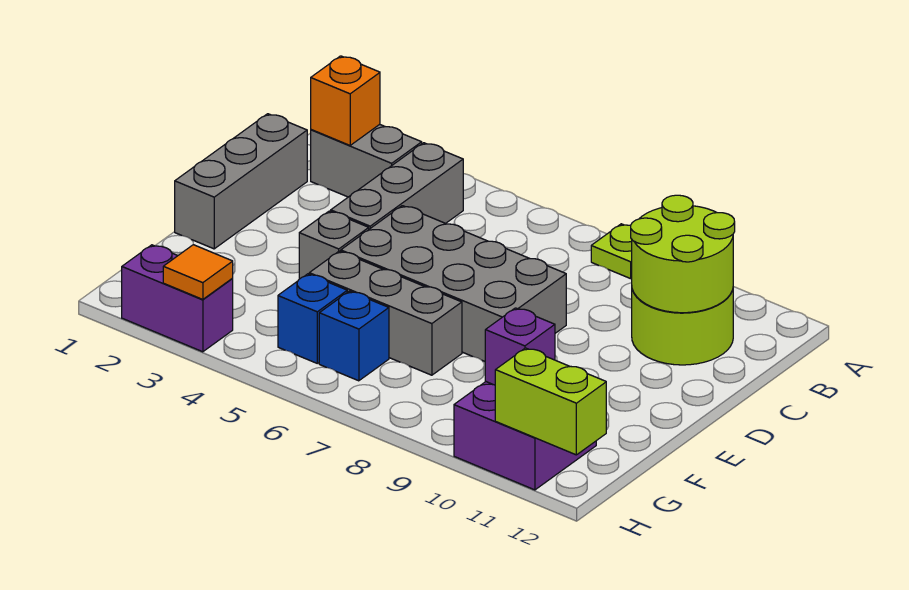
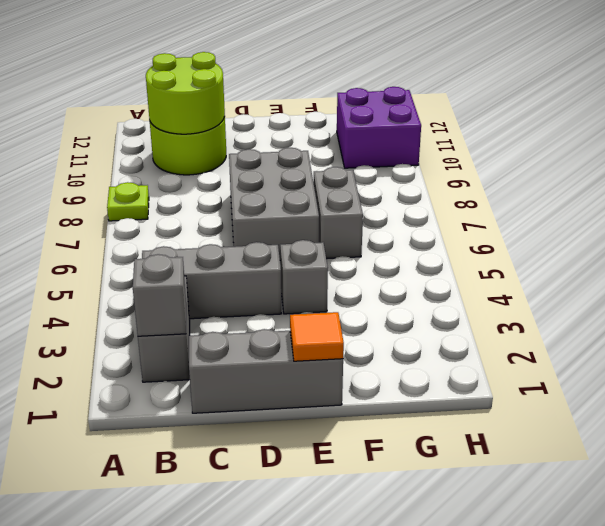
orange brick B2 level 2 -> grey brick B2 level 2
grey brick D5:E8 level 1 -> grey brick D6:E8 level 1
grey brick F5:F7 level 1 -> grey brick F6:F7 level 1
blue brick G5 level 1 -> none
blue brick G6 level 1 -> none
purple brick G10 level 2 -> none
purple brick H2:H3 level 1 -> none
orange tile H3 level 2 -> orange tile E1 level 2
lime brick H11:H12 level 2 -> none

